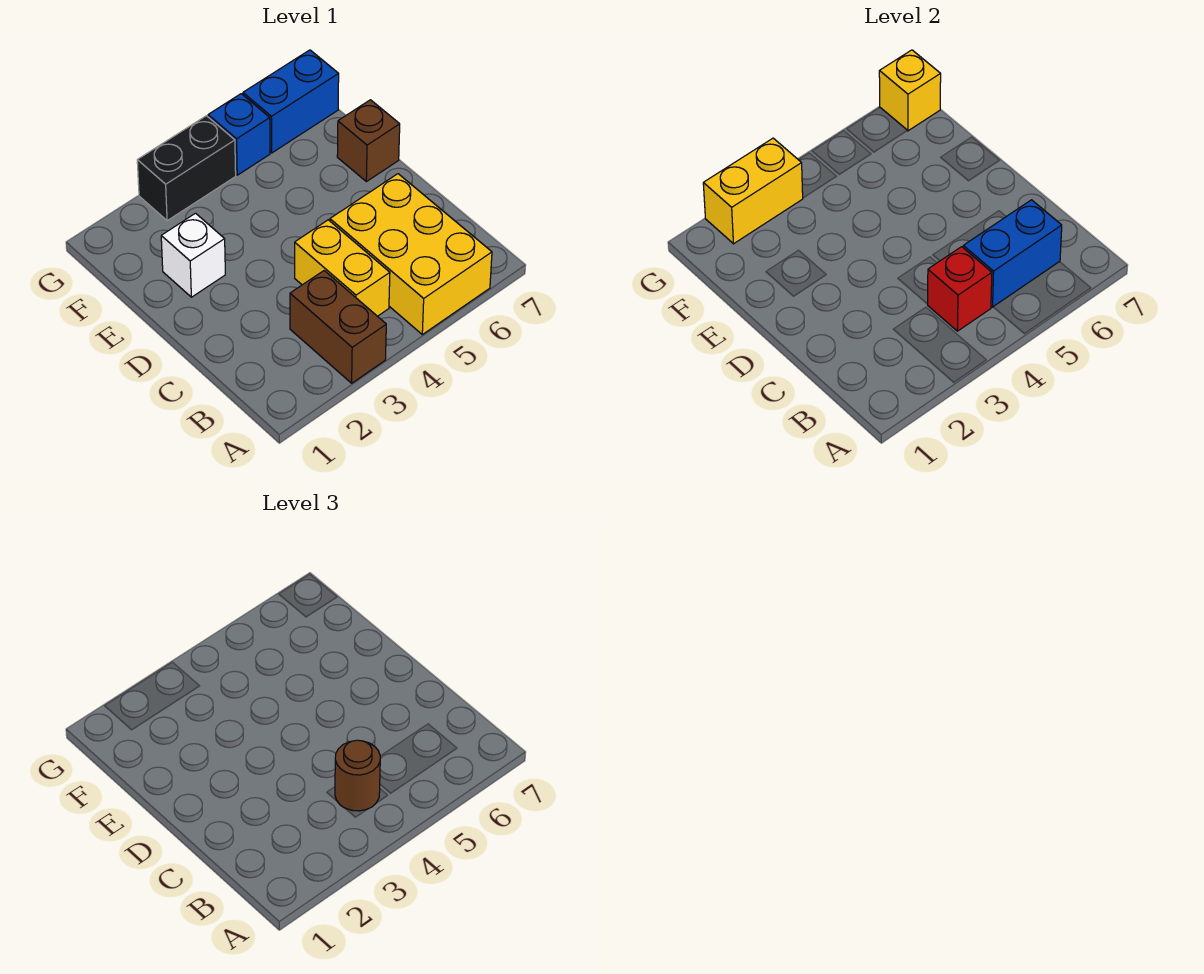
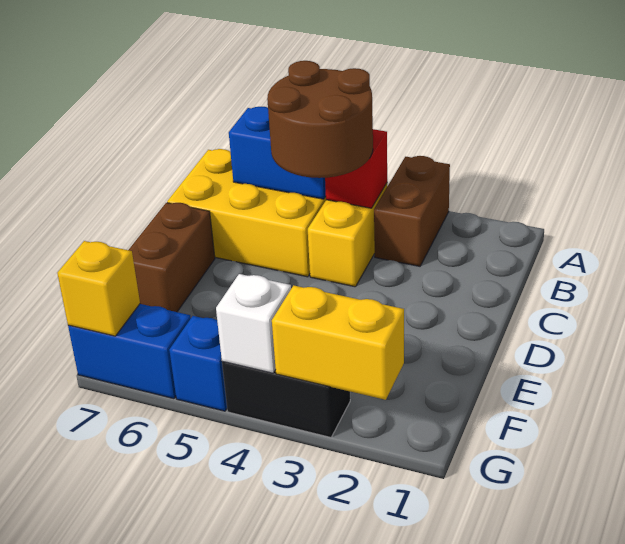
yellow brick A5:C6 level 1 -> yellow brick B5:C7 level 1
brown round brick B4 level 3 -> brown round brick B4:C5 level 3
white brick E2 level 1 -> white brick G4 level 2
brown brick E7 level 1 -> brown brick D7:E7 level 1

